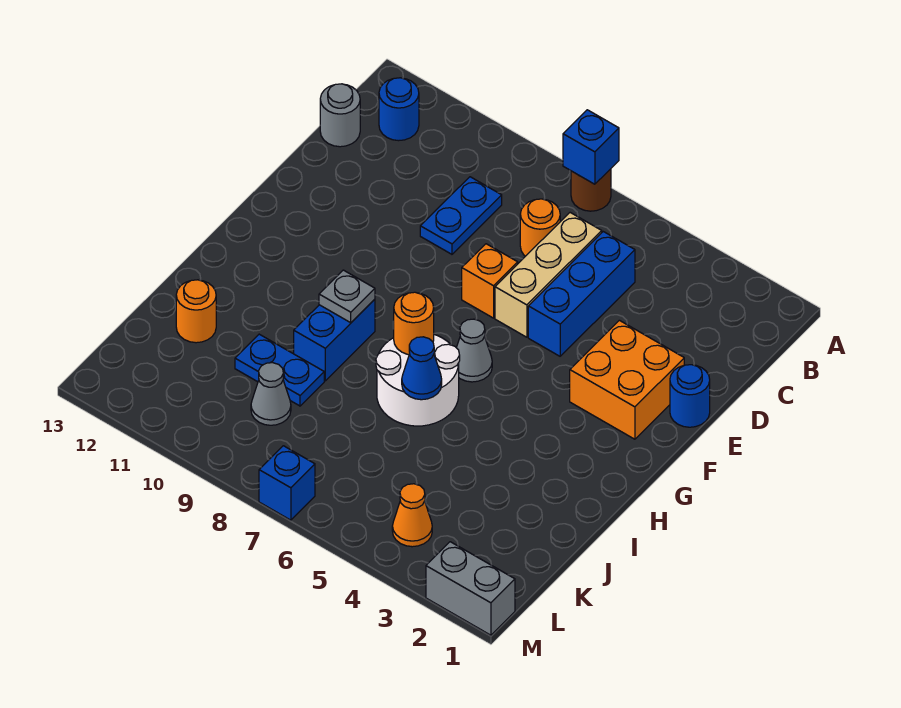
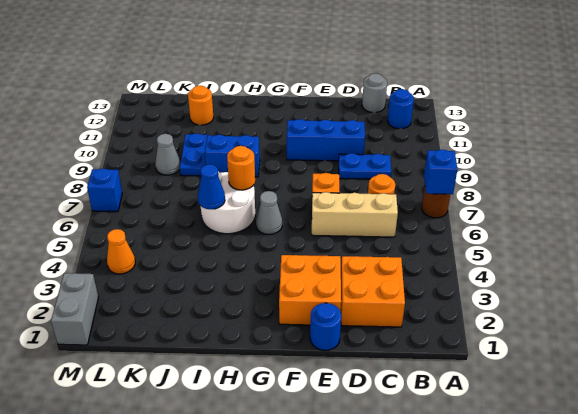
none -> orange brick C2:D3 level 1
blue brick C5:E5 level 1 -> blue brick D10:F10 level 1
grey plate H9 level 2 -> none

